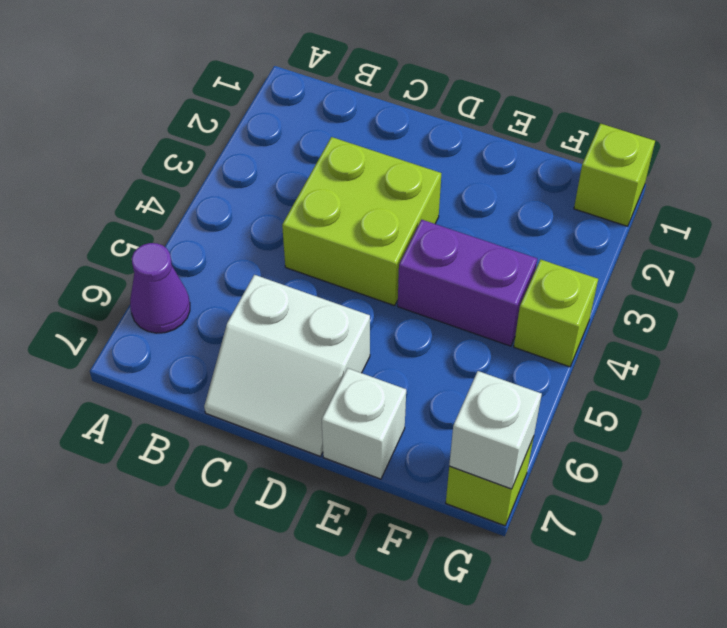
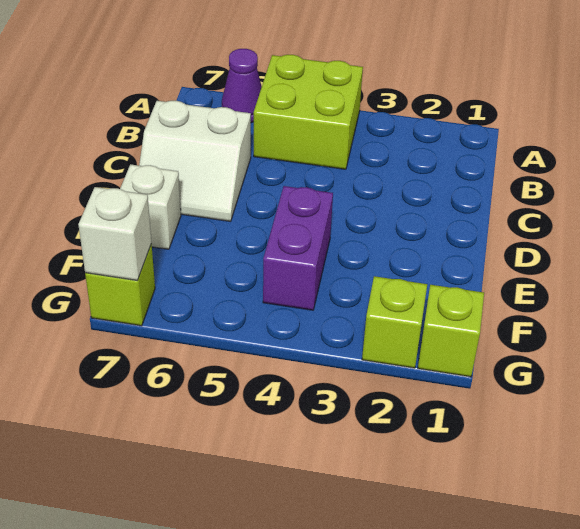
lime brick C3:D4 level 1 -> lime brick A4:B5 level 1
white slope C6:D7 level 1 top 6 -> white slope C6:D7 level 1 top C
lime brick G4 level 1 -> lime brick G2 level 1

